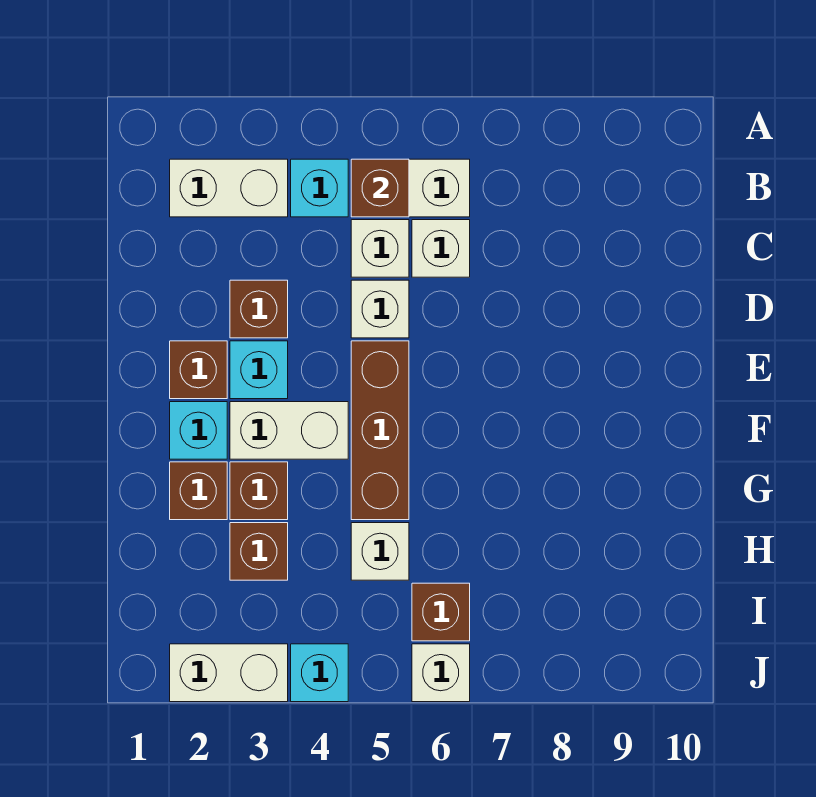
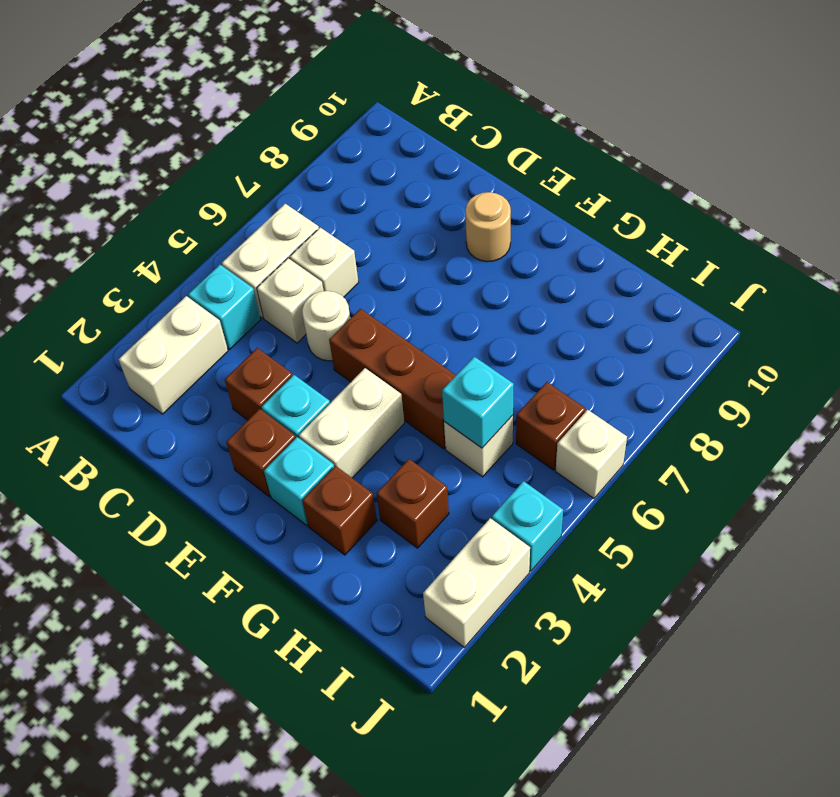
brown brick B5 level 2 -> none
white brick D5 level 1 -> white round brick D5 level 1
none -> tan round brick E9 level 1
brown brick G3 level 1 -> none
none -> cyan brick H5 level 2

